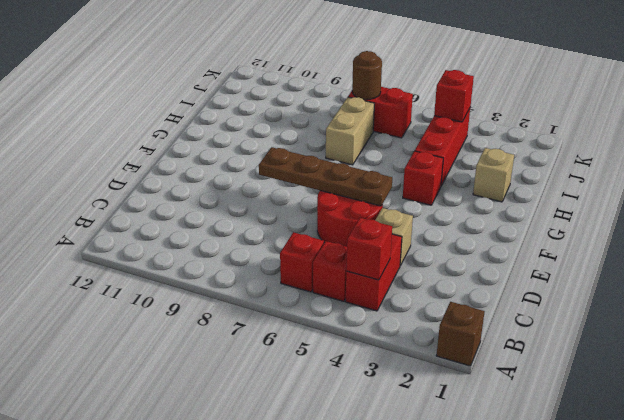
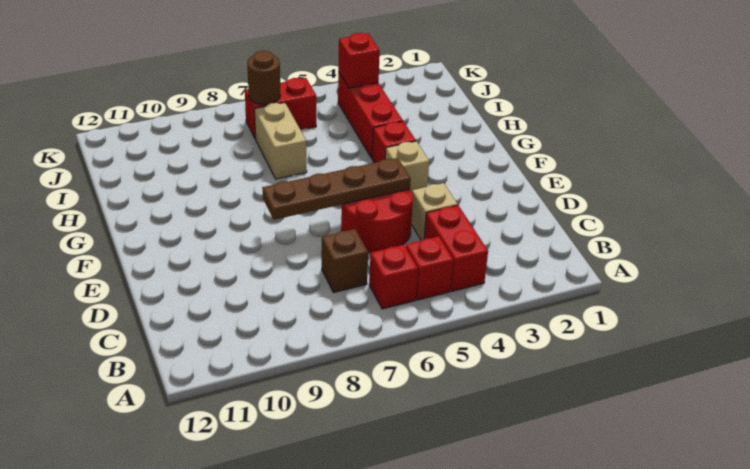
brown brick A1 level 1 -> brown brick C7 level 1
red brick B4 level 2 -> none
tan brick H2 level 1 -> tan brick F4 level 1

